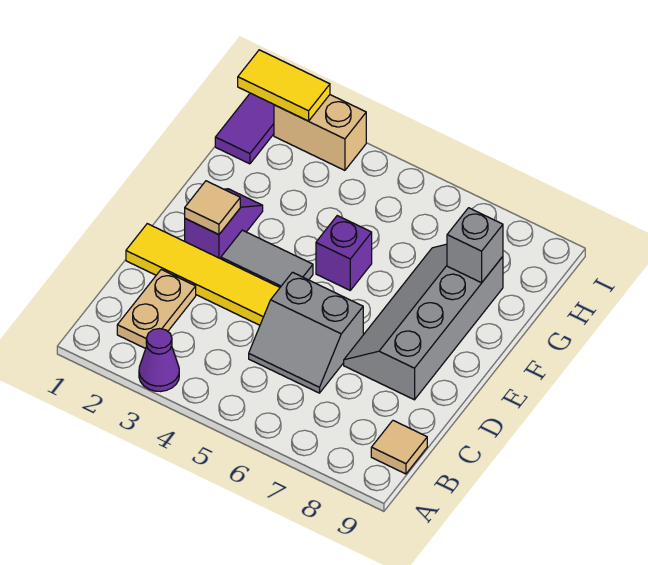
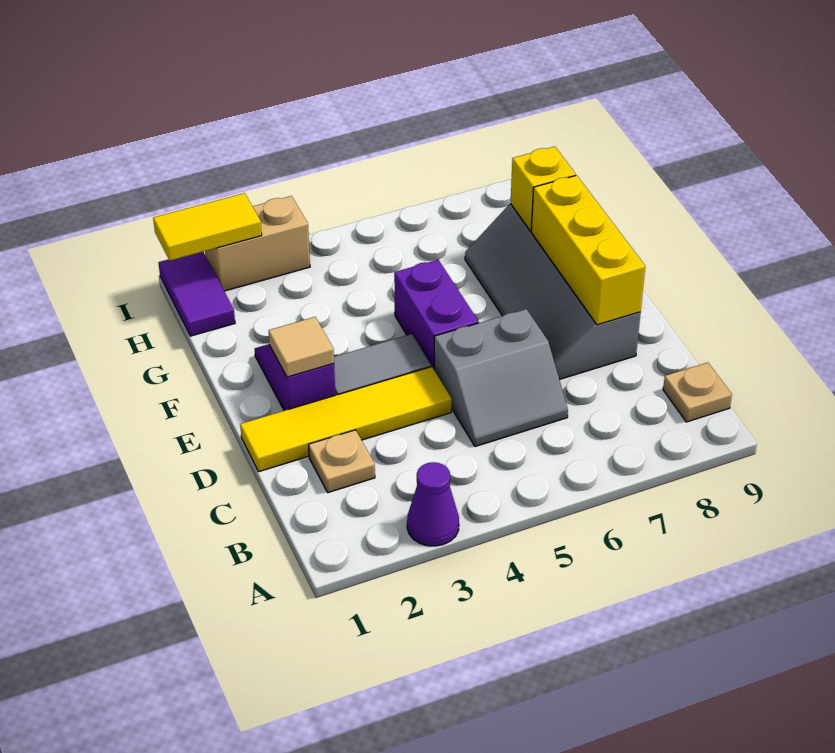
tan plate B2:C2 level 1 -> tan plate C2 level 1
tan tile B9 level 1 -> tan plate B9 level 1
none -> yellow brick D8:F8 level 2
purple brick F5 level 1 -> purple brick E5:F5 level 1
grey brick G8 level 2 -> yellow brick G8 level 2

